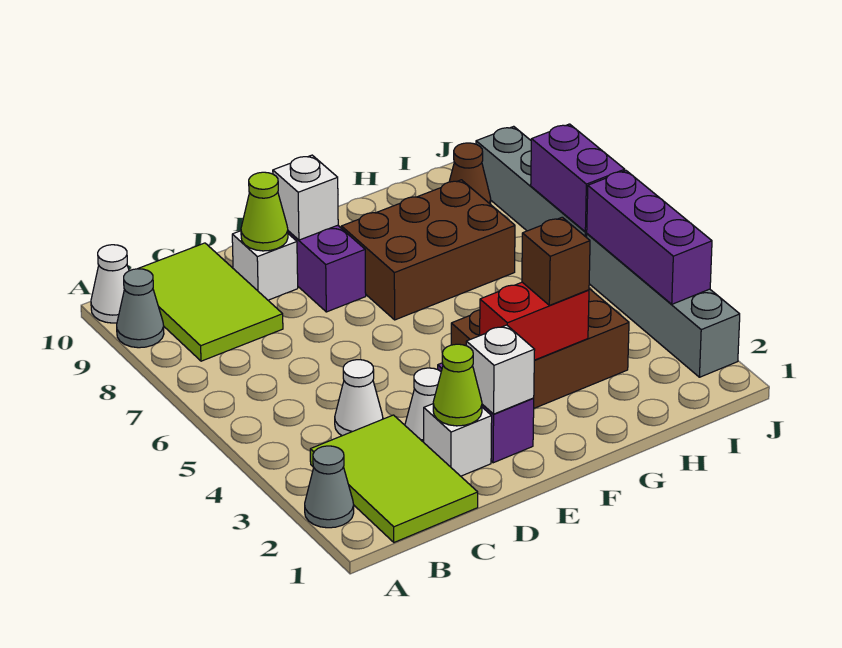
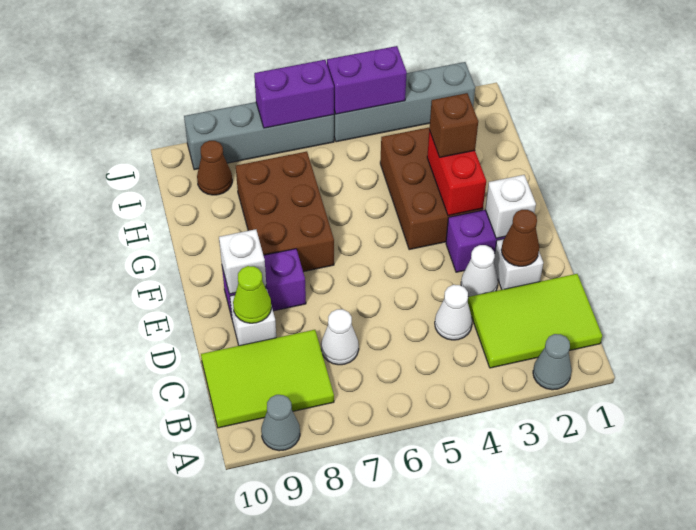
white cone A10 level 1 -> white cone C7 level 1
lime cone D2 level 2 -> brown cone D2 level 2
purple brick J3:J5 level 2 -> purple brick J4:J5 level 2

